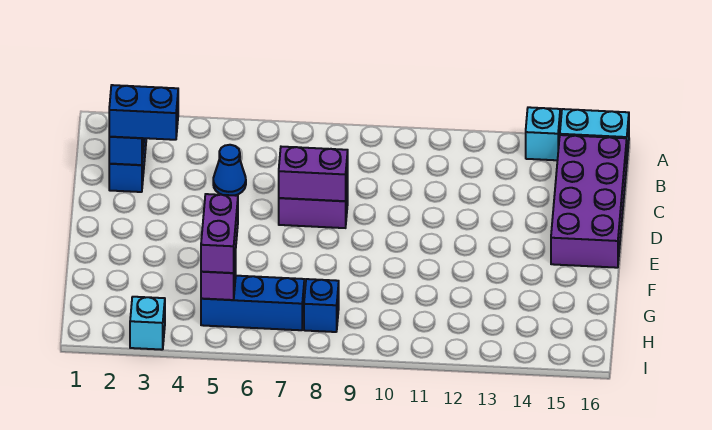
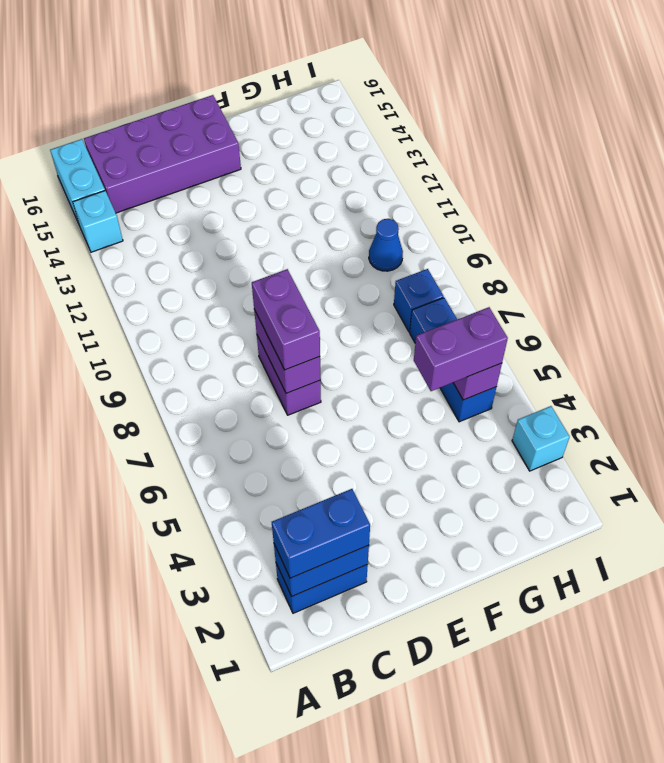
blue brick C2:C3 level 3 -> blue brick B2:C2 level 3
blue cone C5 level 1 -> blue cone H10 level 1
none -> purple brick D7:D8 level 3

